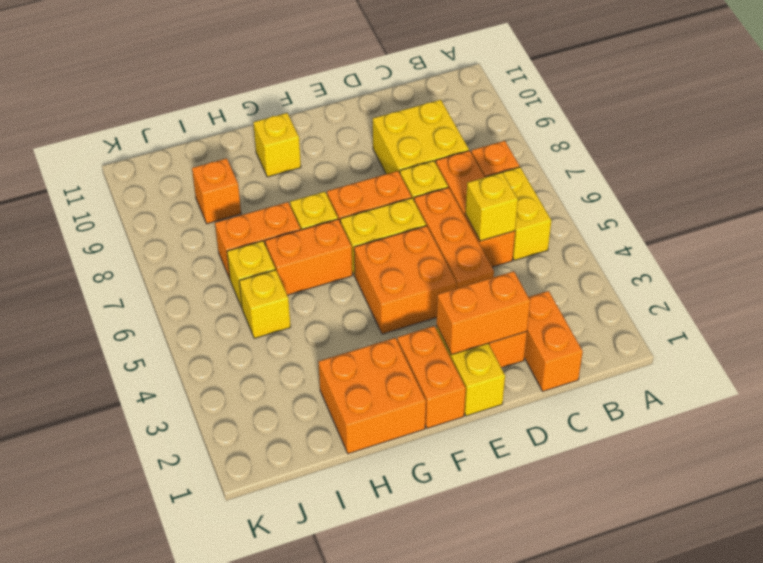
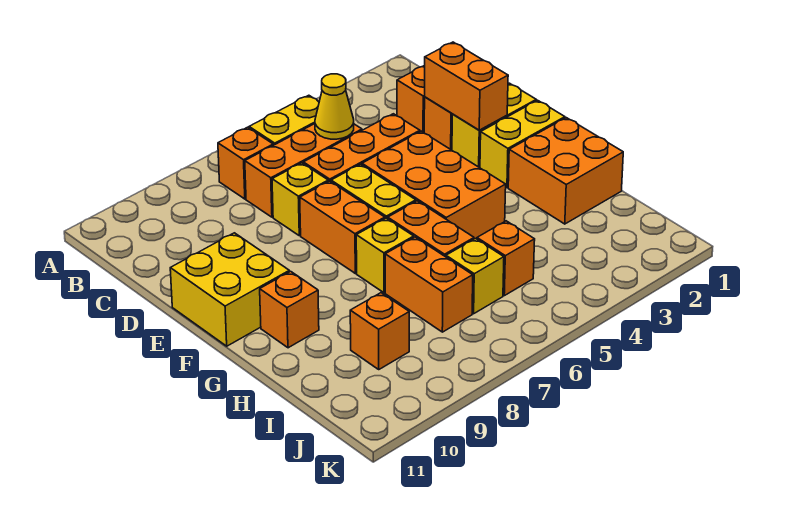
yellow brick C5 level 2 -> yellow cone C5 level 2
yellow brick C8:D9 level 1 -> yellow brick E10:F11 level 1
orange brick E4:F5 level 1 -> orange brick E4:G5 level 1
orange brick F1:F2 level 1 -> yellow brick F1:F2 level 1
yellow brick G10 level 1 -> orange brick G10 level 1
yellow brick I5 level 1 -> orange brick I5 level 1

